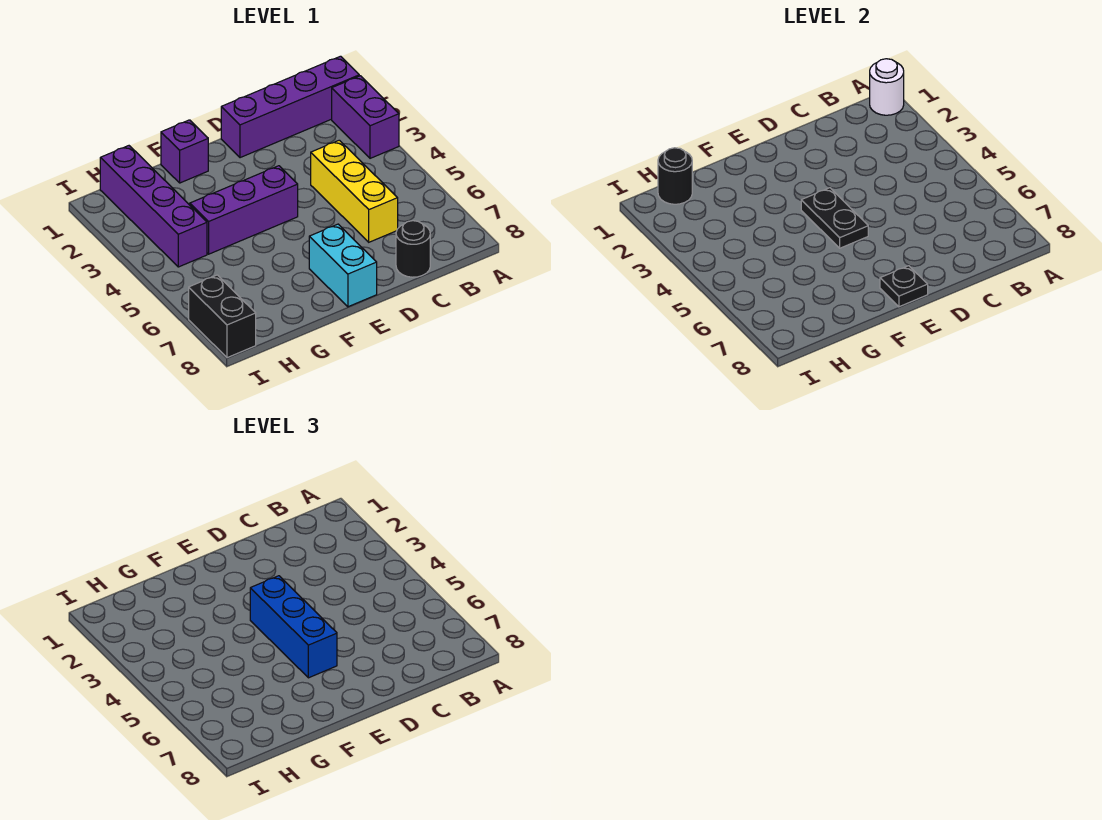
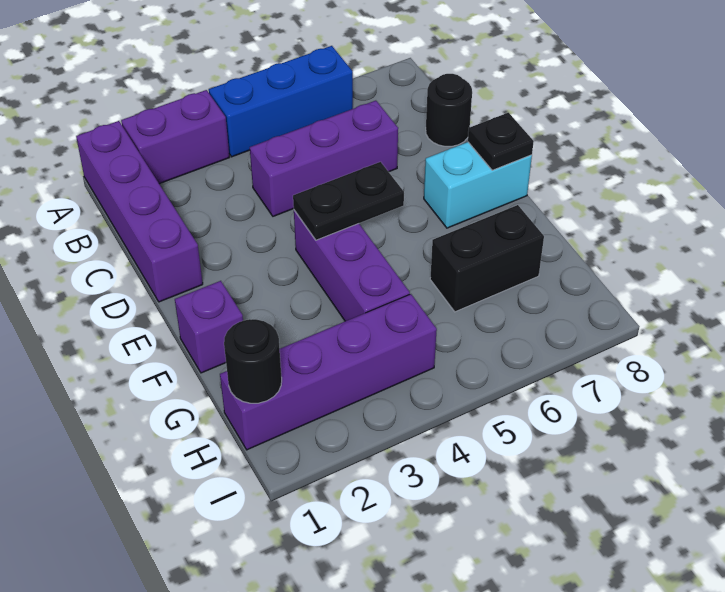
white round brick A1 level 2 -> none
yellow brick C4:C6 level 1 -> purple brick C4:C6 level 1
blue brick E4:E6 level 3 -> blue brick A4:A6 level 1
black brick I7:I8 level 1 -> black brick G6:G7 level 1

